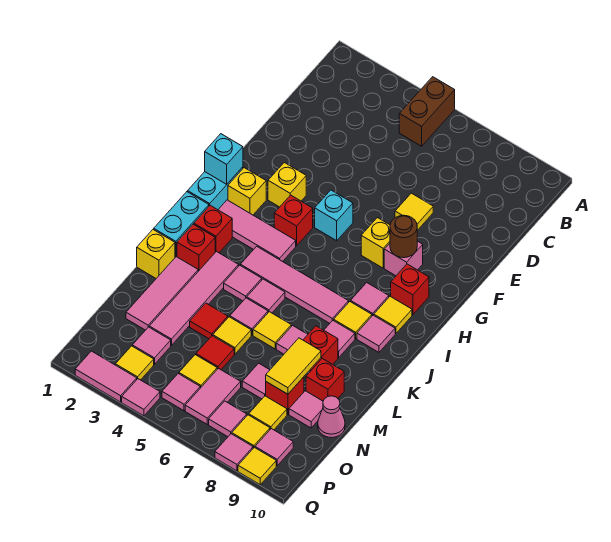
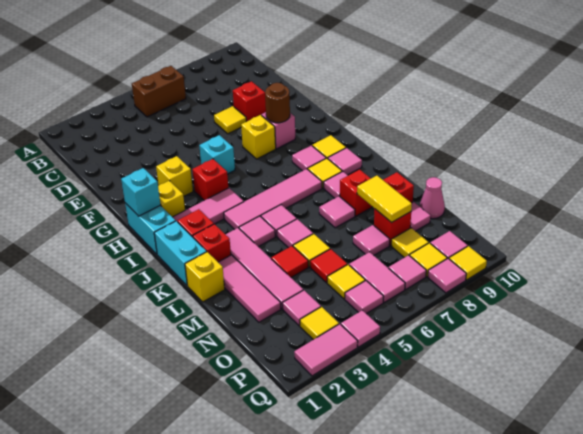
brown brick A5:B5 level 1 -> brown brick B5:B6 level 1
red brick H9 level 1 -> red brick E8 level 1
yellow tile L6 level 1 -> none

